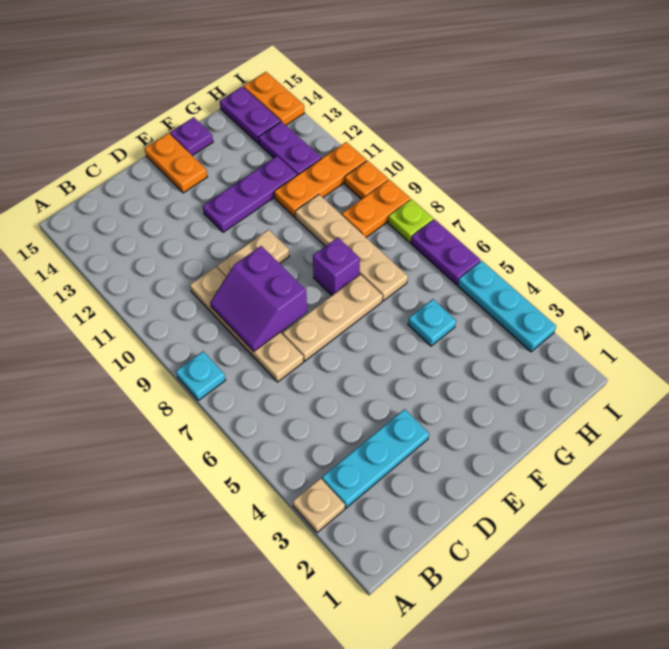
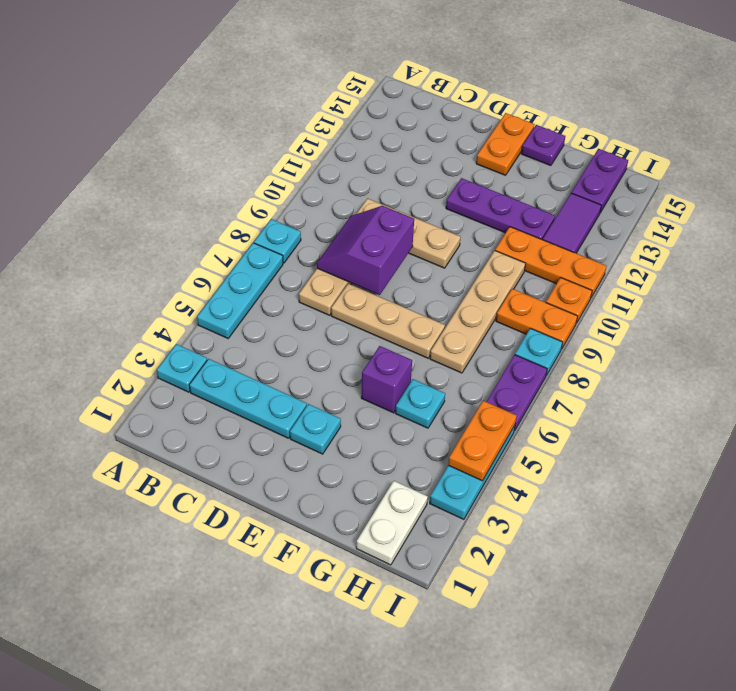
tan plate A3 level 1 -> cyan plate A3 level 1
none -> cyan plate A5:A7 level 1
none -> cyan plate E3 level 1
purple brick F8 level 1 -> purple brick F5 level 1
none -> white plate H1:H2 level 1
purple plate H12:H13 level 1 -> purple tile H12:H13 level 1
lime plate I8 level 1 -> cyan plate I8 level 1
orange plate I14:I15 level 1 -> orange plate I4:I5 level 2

